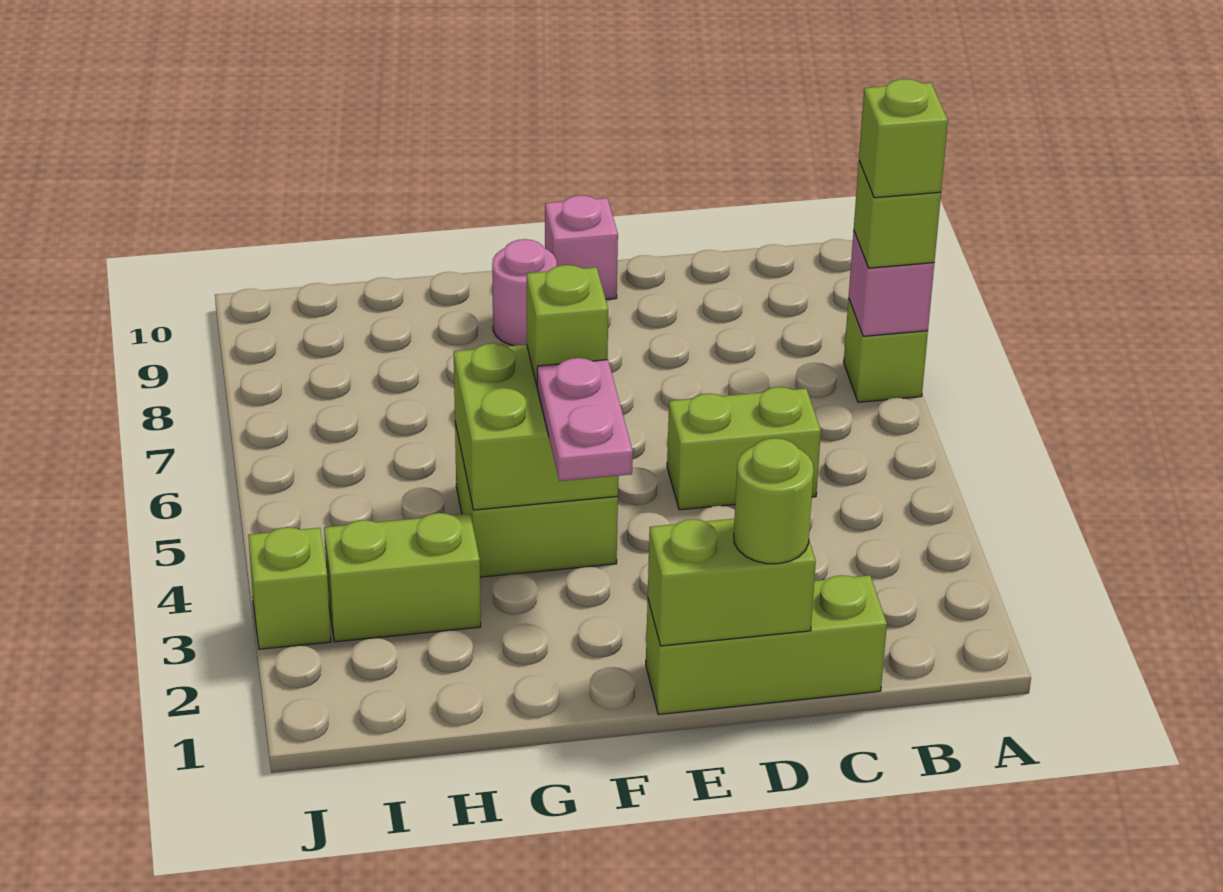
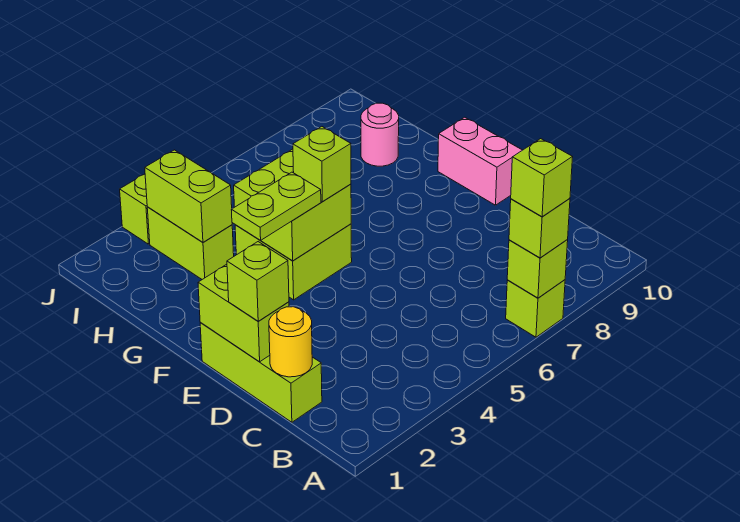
pink brick A7 level 2 -> lime brick A7 level 2
none -> yellow round brick C1 level 2
lime brick C5:D5 level 1 -> lime brick H3:I3 level 2
lime round brick D1 level 3 -> lime brick D1 level 3
pink brick E10 level 1 -> pink brick E10:F10 level 1
pink plate F3:F4 level 3 -> lime plate F3:F4 level 3
pink round brick F9 level 1 -> pink round brick H9 level 1

